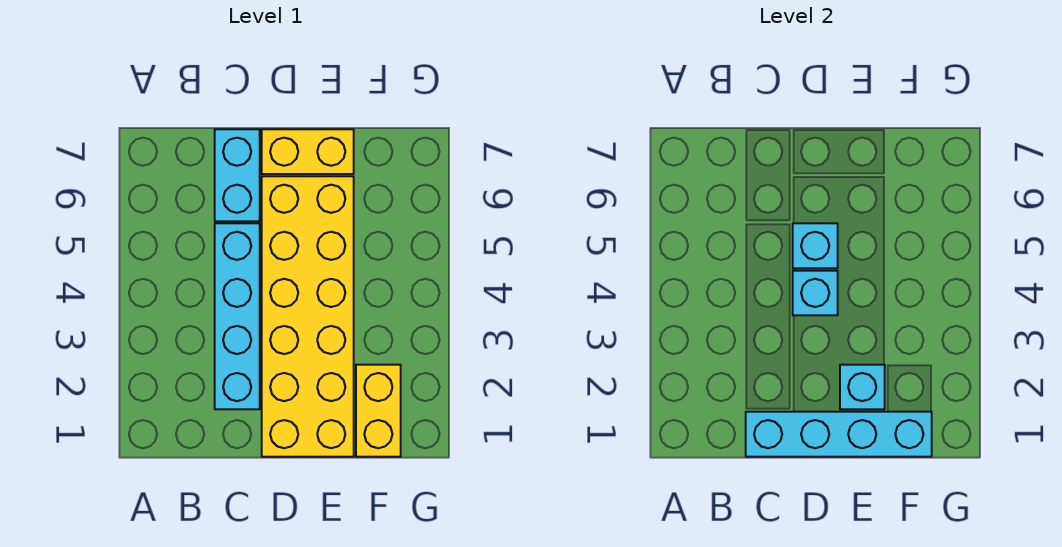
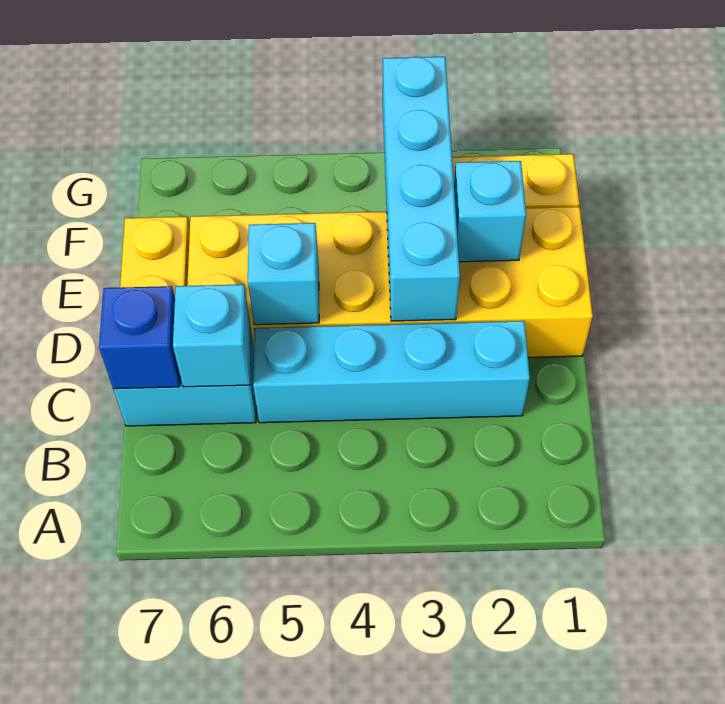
cyan brick C1:F1 level 2 -> cyan brick D3:G3 level 2
none -> blue brick C7 level 2
cyan brick D4 level 2 -> cyan brick C6 level 2

